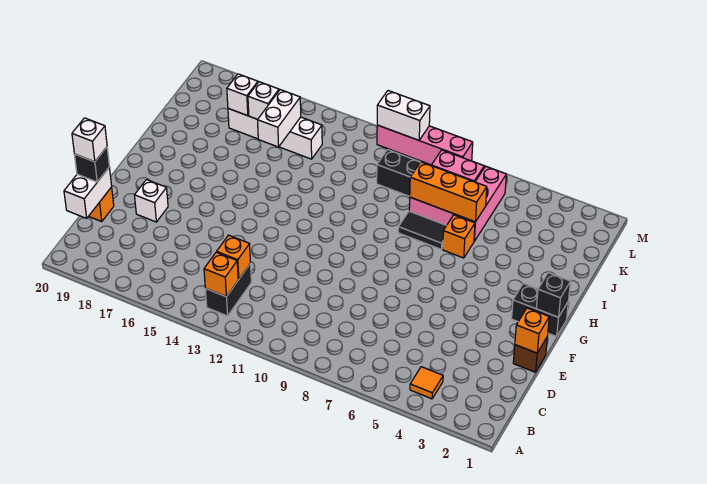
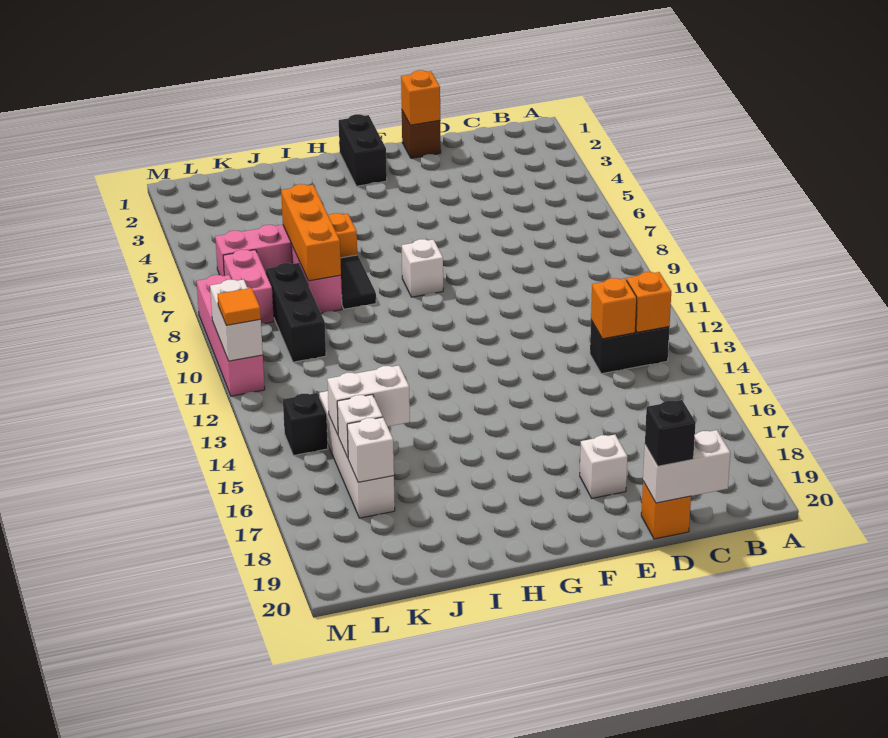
orange tile B4 level 1 -> orange tile M11 level 3
white brick D20 level 4 -> white brick G8 level 1
black brick G1 level 2 -> black brick L14 level 1

